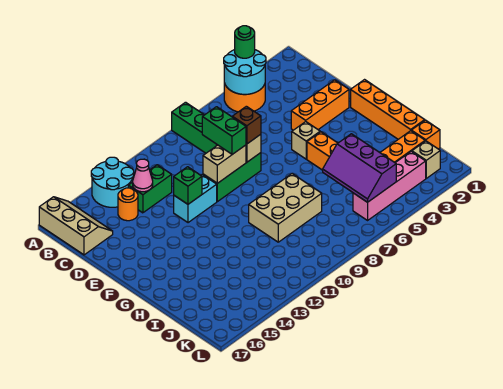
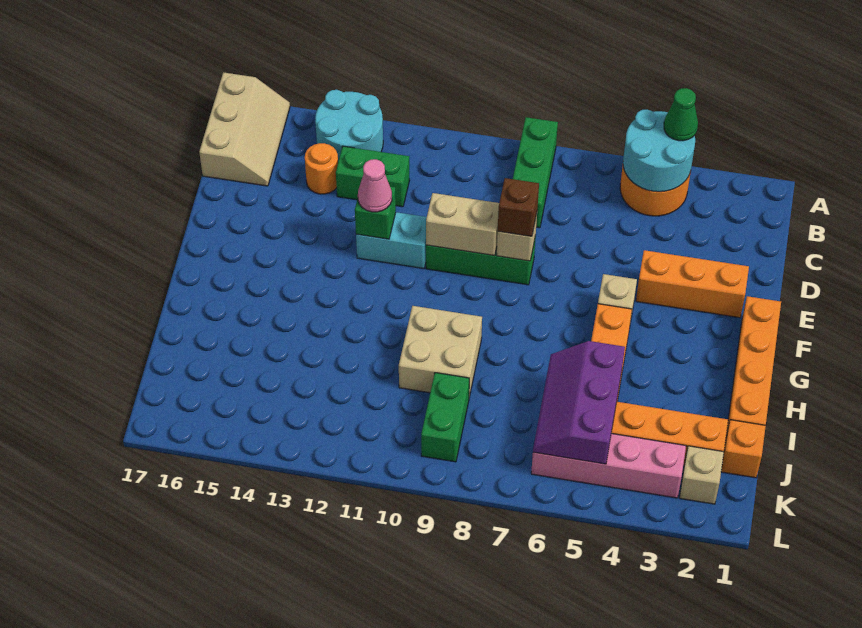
green round brick A4 level 3 -> green cone A4 level 3
pink cone C13 level 2 -> pink cone E12 level 3
green brick D9:E9 level 3 -> green brick J9:K9 level 1
tan brick H8:I10 level 1 -> tan brick H9:I10 level 1

